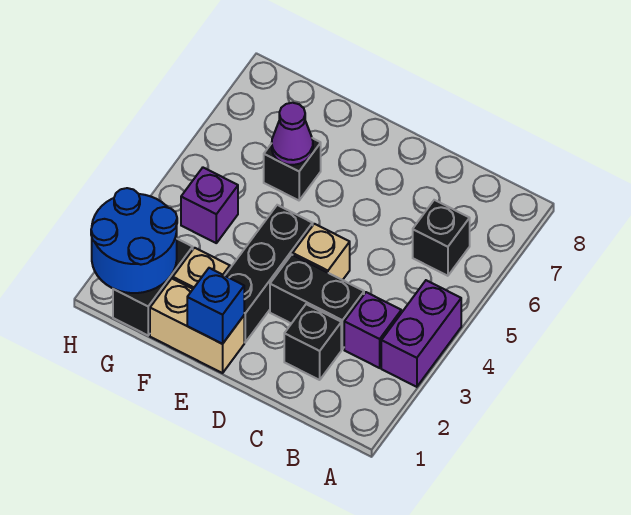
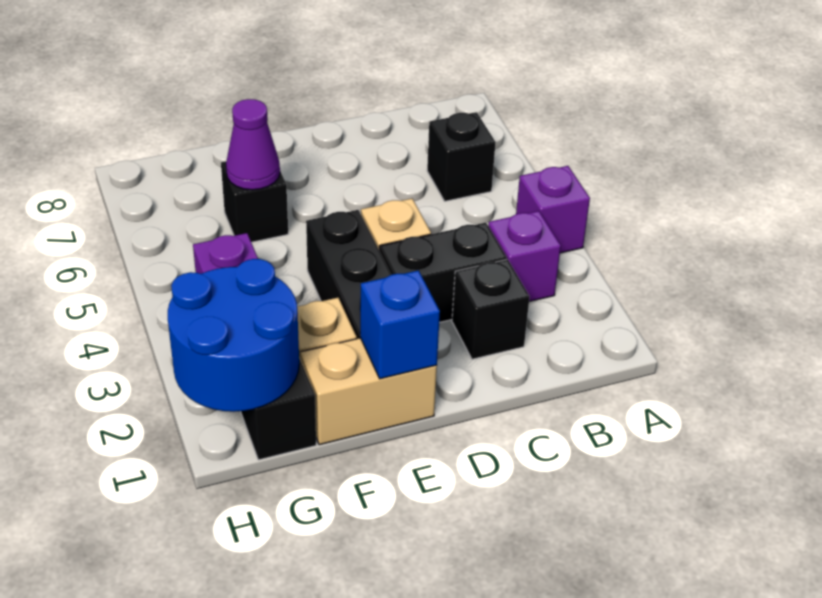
purple brick A3:A4 level 1 -> purple brick A4 level 1

